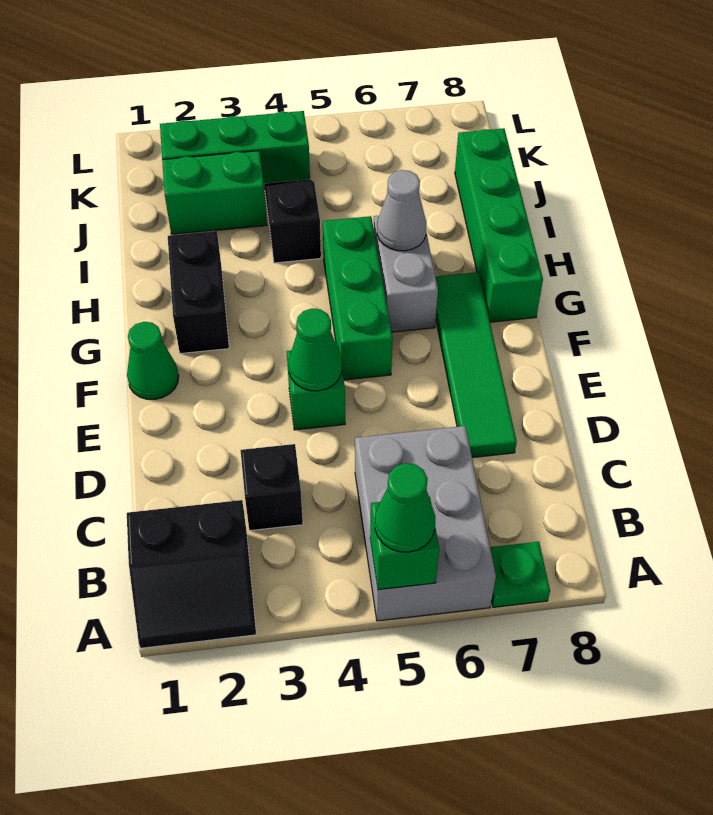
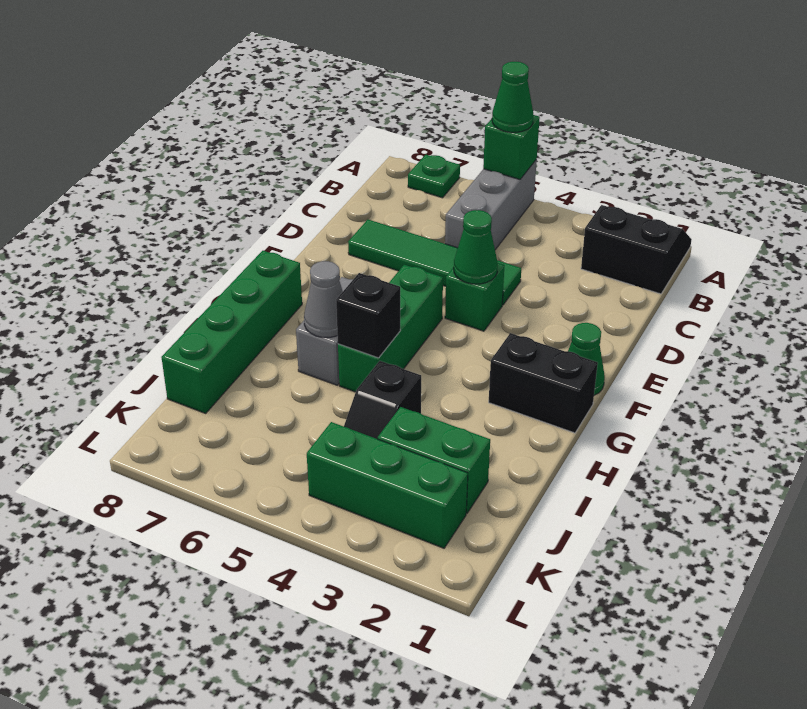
grey brick A5:C6 level 1 -> grey brick A5:C5 level 1
black brick C3 level 1 -> black brick H5 level 2
green tile D7:G7 level 1 -> green tile D4:D7 level 1
black brick G2:H2 level 1 -> black brick G1:G2 level 1

